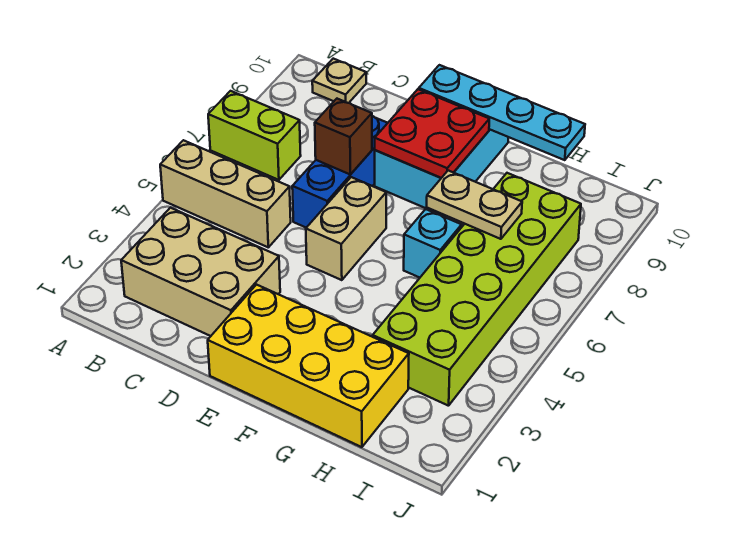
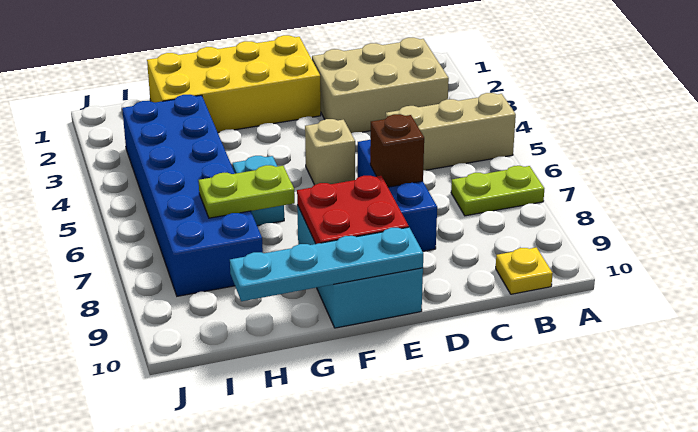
lime brick A7:B7 level 1 -> lime plate A7:B7 level 1
tan plate B10 level 1 -> yellow plate B10 level 1
tan brick E5:E6 level 1 -> tan brick E5 level 1
tan plate G7:H7 level 2 -> lime plate G7:H7 level 2
lime brick H3:I8 level 1 -> blue brick H3:I8 level 1

